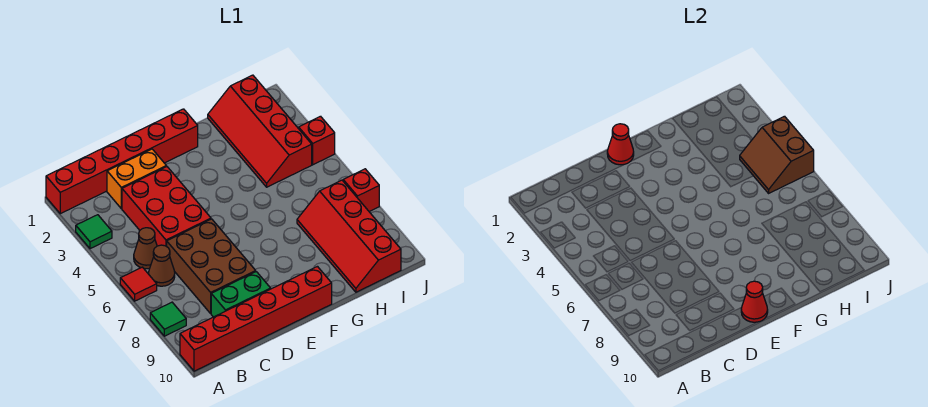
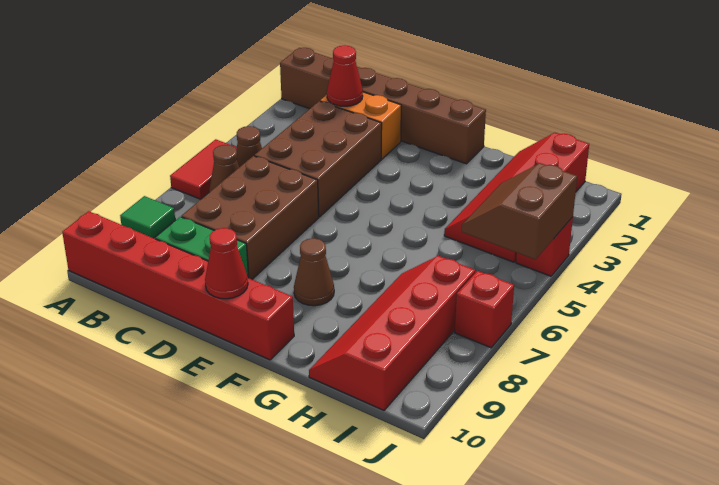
red brick A1:F1 level 1 -> brown brick A1:F1 level 1
green tile A3 level 1 -> none
red tile A6 level 1 -> red tile A5:A6 level 1
red brick C3:D5 level 1 -> brown brick C3:D5 level 1
red cone E1 level 2 -> red cone C2 level 2
none -> brown cone F8 level 1

